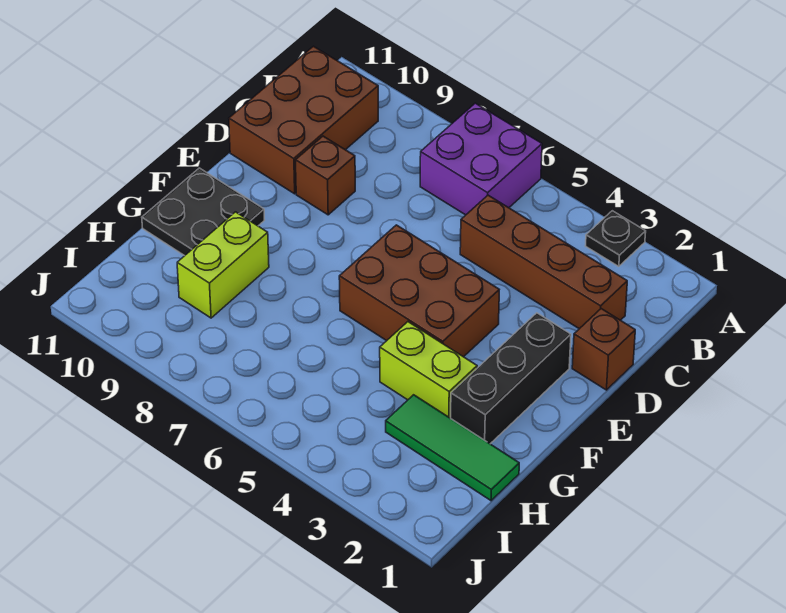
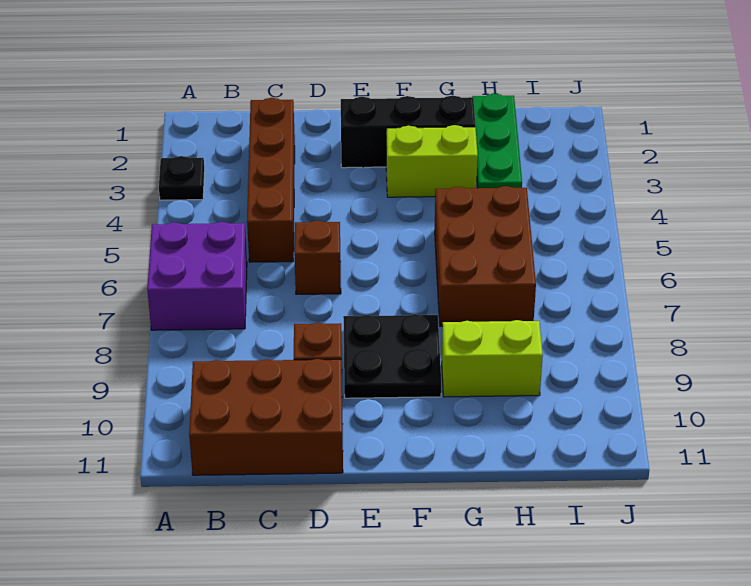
brown brick D1 level 1 -> brown brick D6 level 1
brown brick E4:F6 level 1 -> brown brick G5:H7 level 1
black plate F10:G11 level 1 -> black plate E8:F9 level 1
lime brick G3:G4 level 1 -> lime brick F3:G3 level 1
green tile H1:H3 level 1 -> green plate H1:H3 level 1

